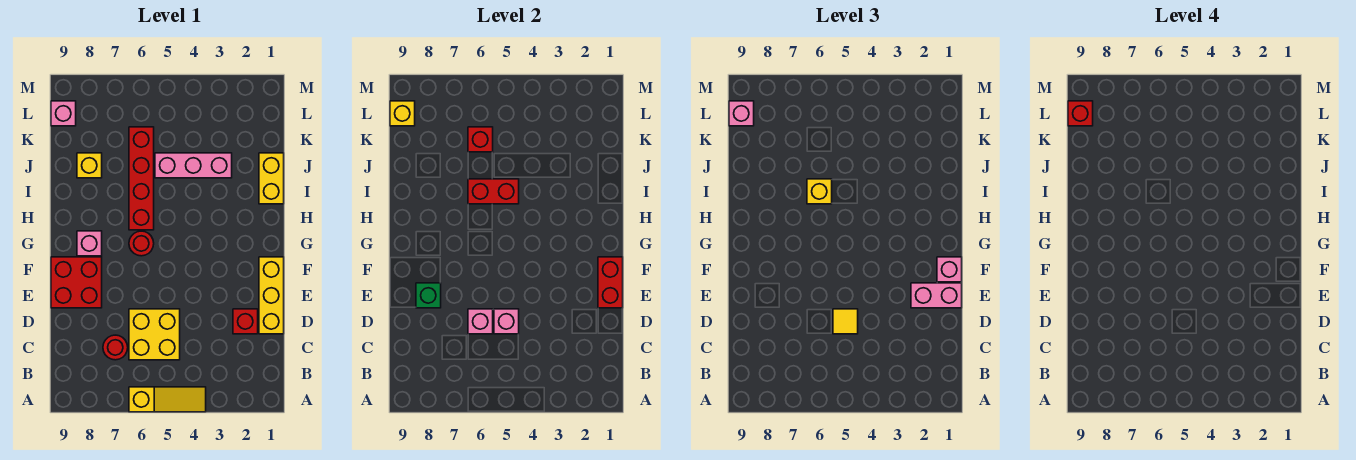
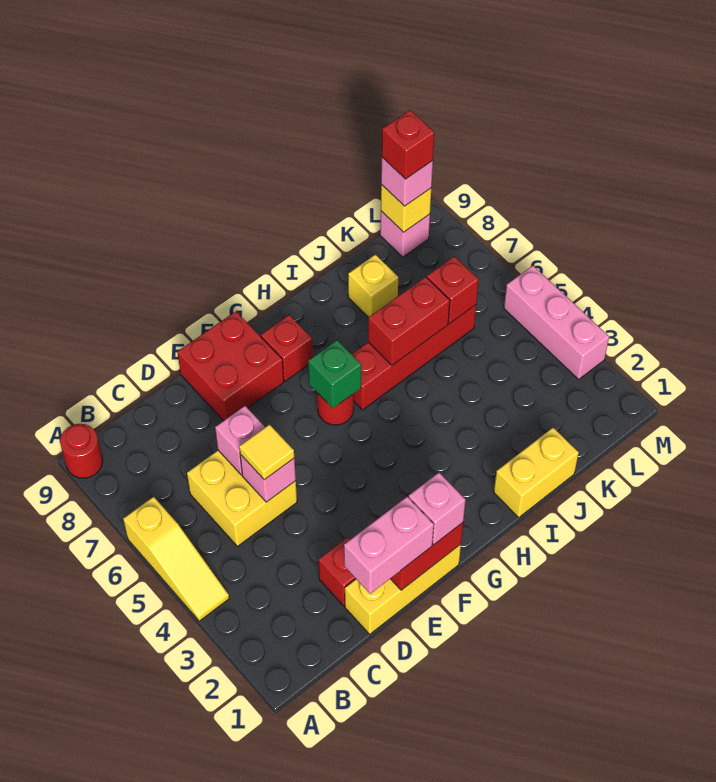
red round brick C7 level 1 -> red round brick A9 level 1
pink brick E1:E2 level 3 -> pink brick D1:E1 level 3
green brick E8 level 2 -> green brick G6 level 2
pink brick G8 level 1 -> red brick G8 level 1
red brick I5:I6 level 2 -> red brick I6:J6 level 2
yellow brick I6 level 3 -> none
pink brick J3:J5 level 1 -> pink brick M3:M5 level 1

